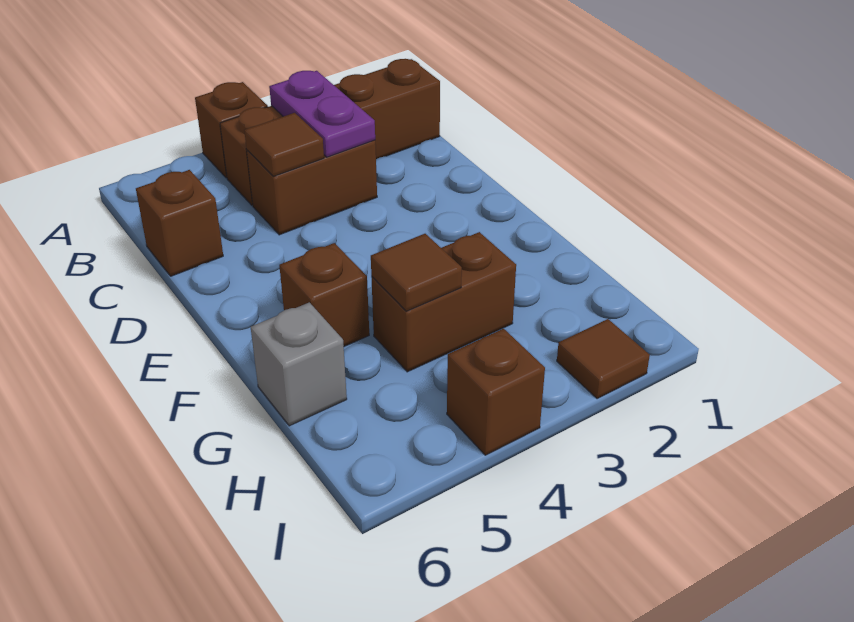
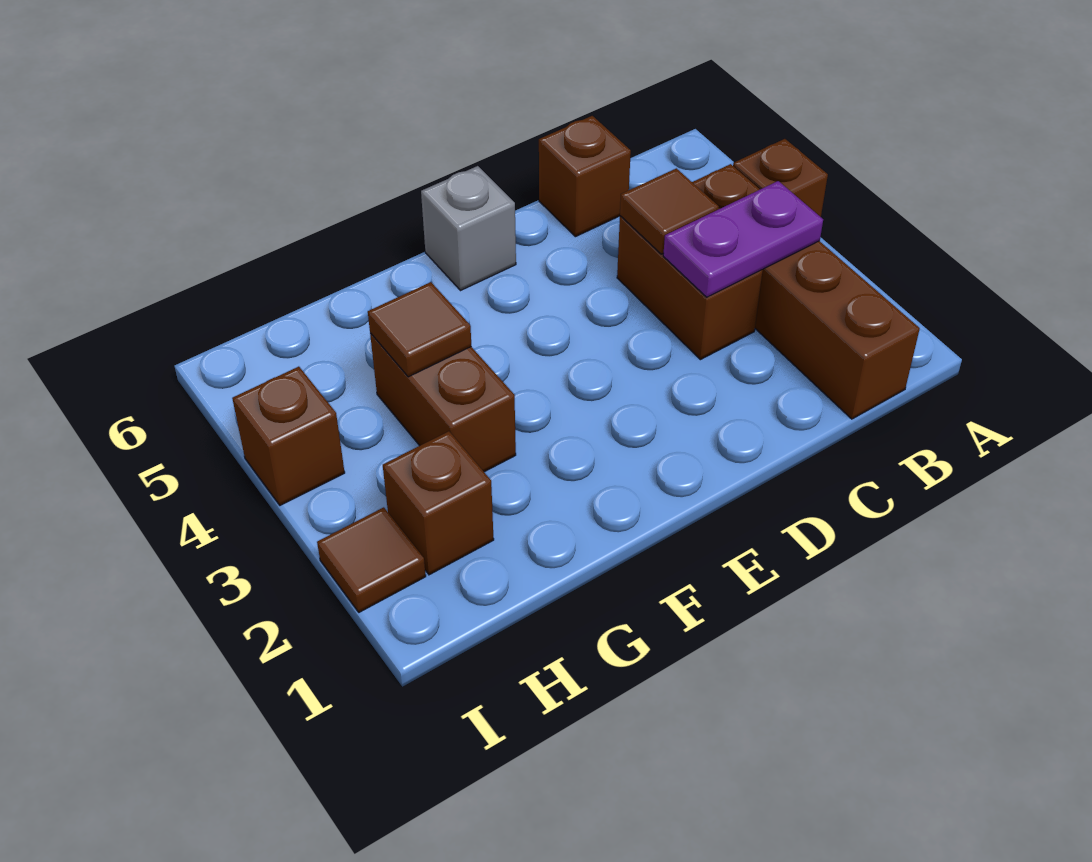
brown brick F5 level 1 -> brown brick H2 level 1
grey brick G6 level 1 -> grey brick E6 level 1

